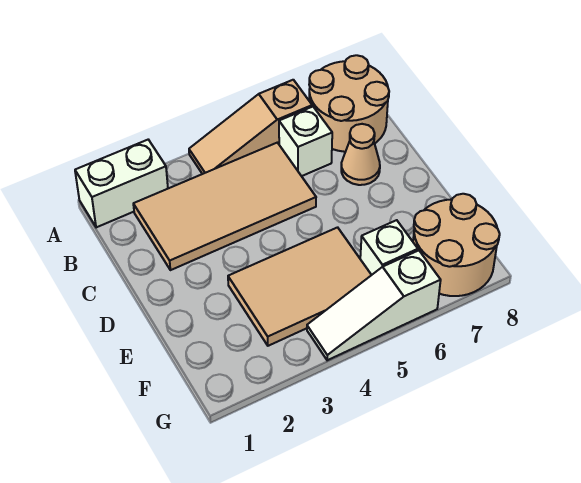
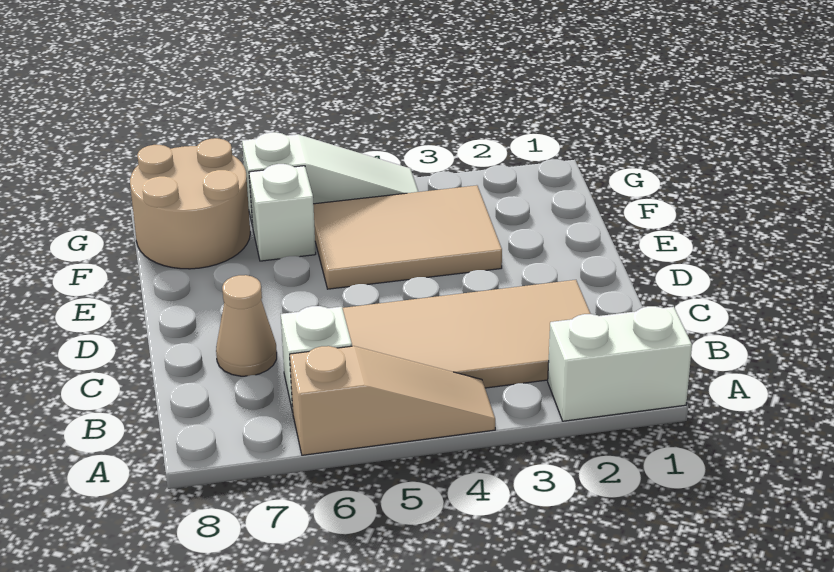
tan round brick A7:B8 level 1 -> none

